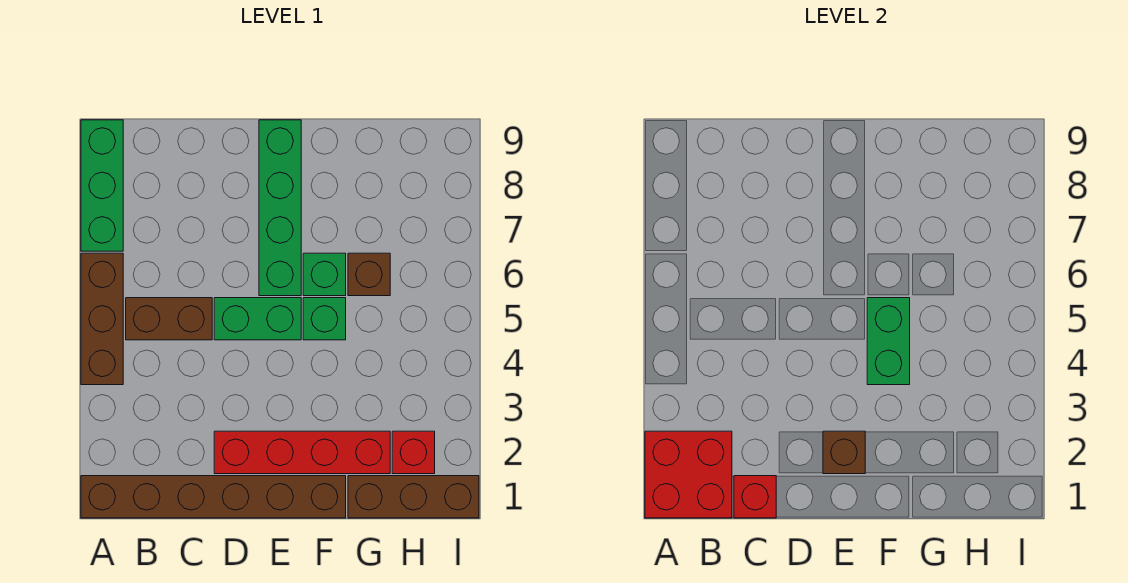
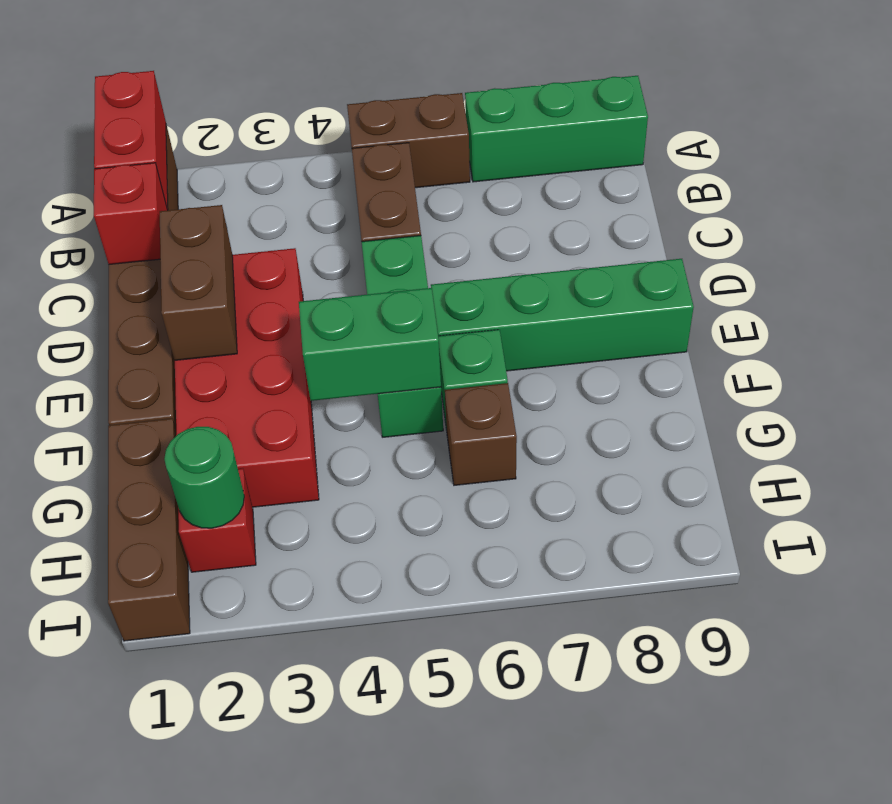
red brick A1:B2 level 2 -> red brick A1:B1 level 2
brown brick A4:A6 level 1 -> brown brick A5:A6 level 1
red brick D2:G2 level 1 -> red brick D2:G3 level 1
brown brick E2 level 2 -> brown brick D2:E2 level 2
none -> green round brick H2 level 2

